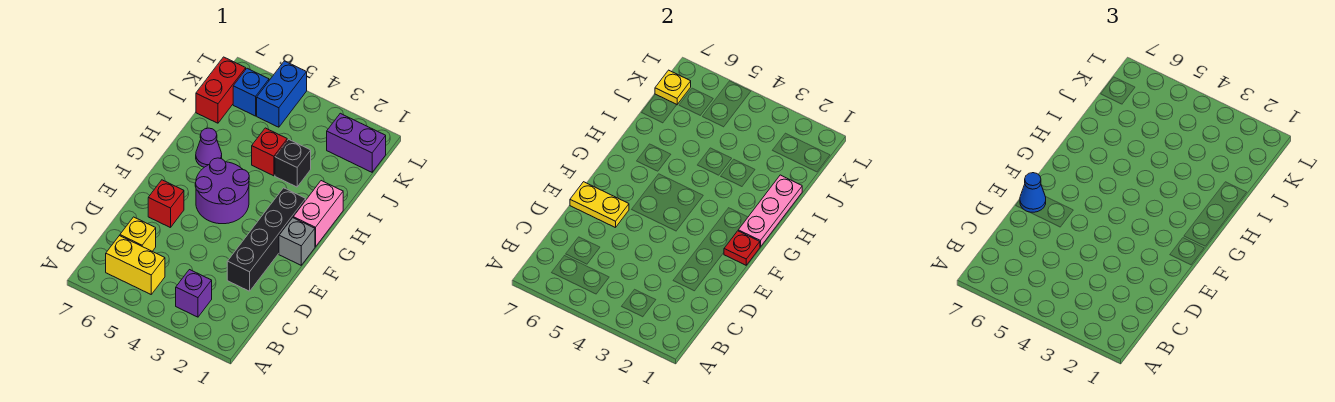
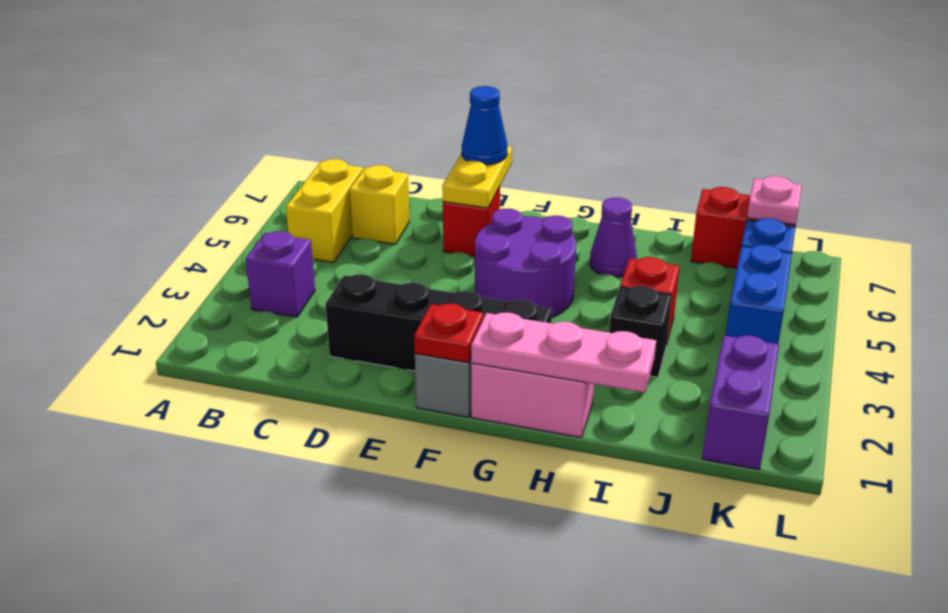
blue brick K5:L5 level 1 -> blue brick K4:K5 level 1
yellow plate K7 level 2 -> pink plate K7 level 2

